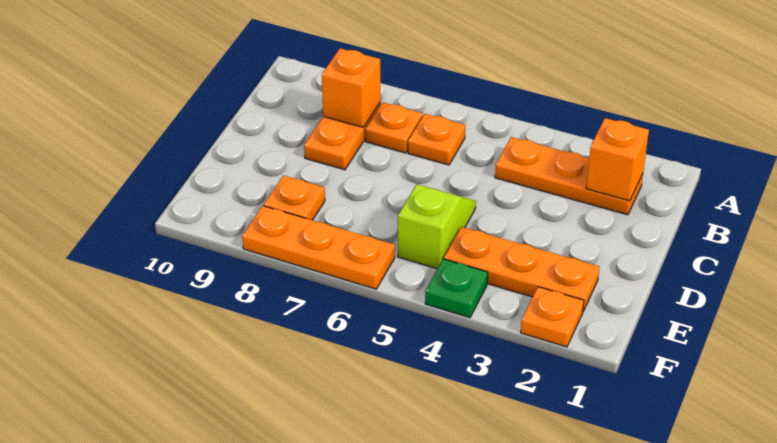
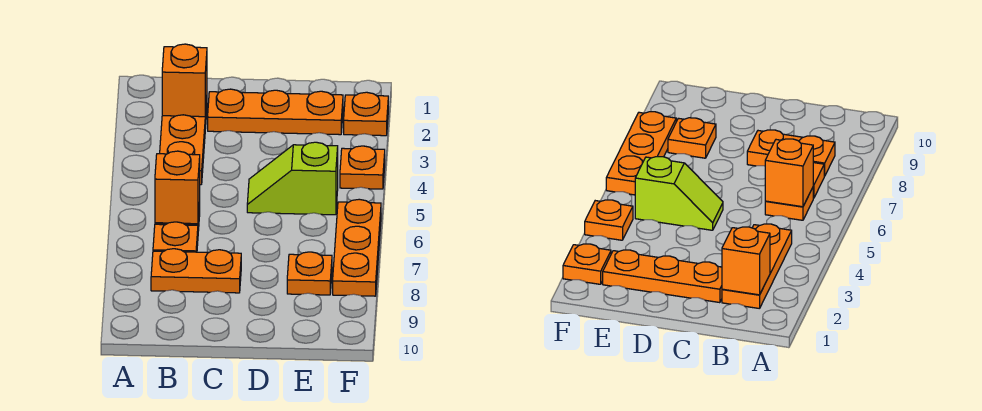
orange brick B8 level 2 -> orange brick B6 level 2
orange plate E2:E4 level 1 -> orange plate C2:E2 level 1
green plate F4 level 1 -> orange plate F4 level 1

